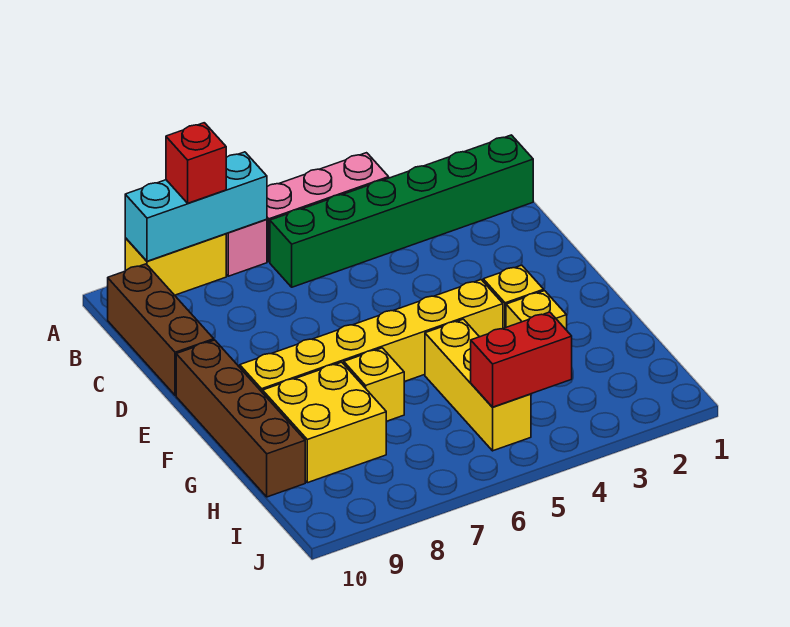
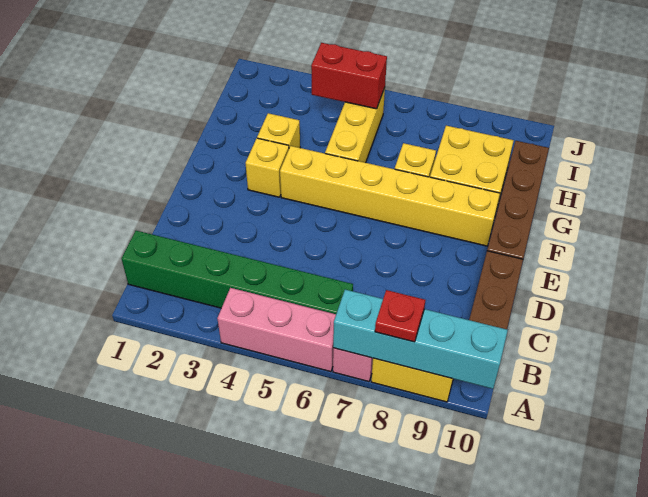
cyan brick A7:A9 level 2 -> cyan brick A7:A10 level 2
red brick A8 level 3 -> red plate A8 level 3

